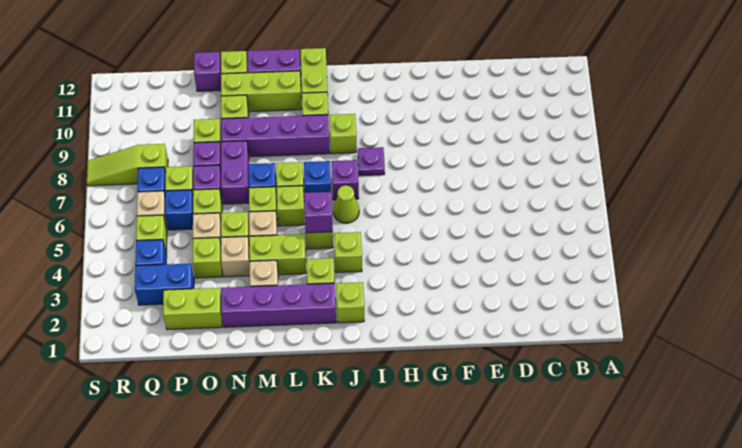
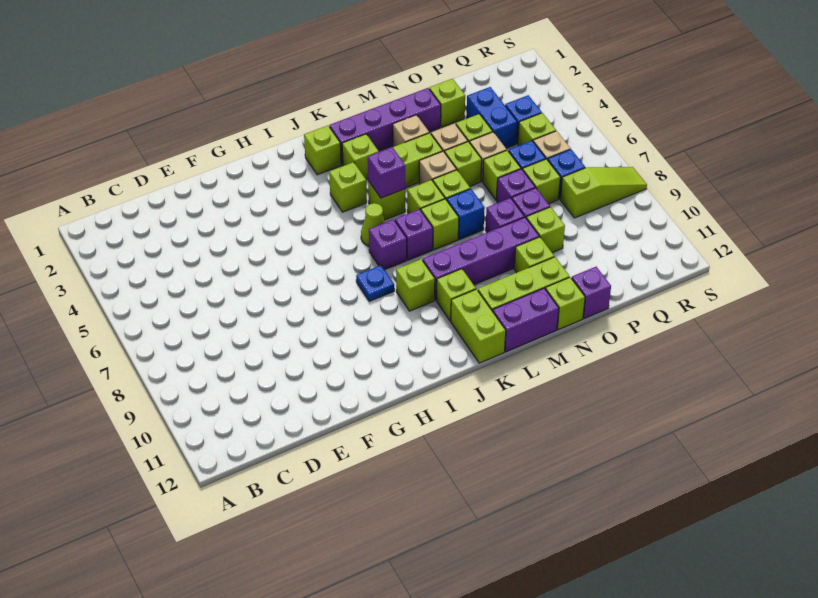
purple plate I8 level 1 -> blue plate I8 level 1
blue brick K7 level 1 -> purple brick K7 level 1
purple brick N7:N8 level 1 -> purple brick N8 level 1
lime brick O2:P2 level 1 -> lime brick O2 level 1
blue brick P3:Q3 level 1 -> blue brick P3:P4 level 1

